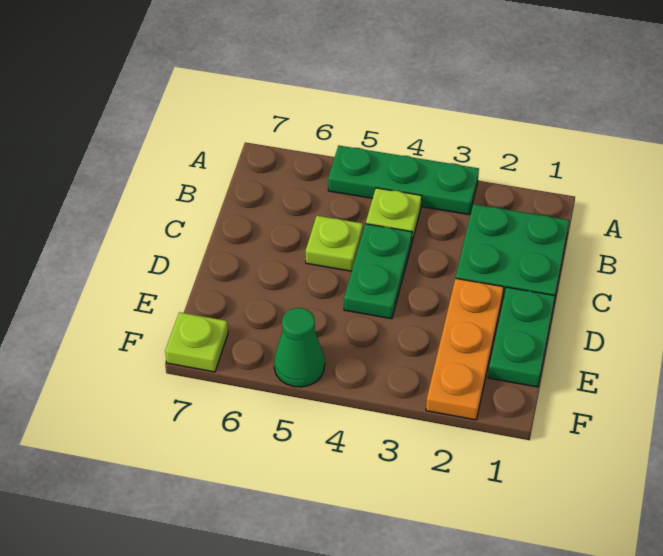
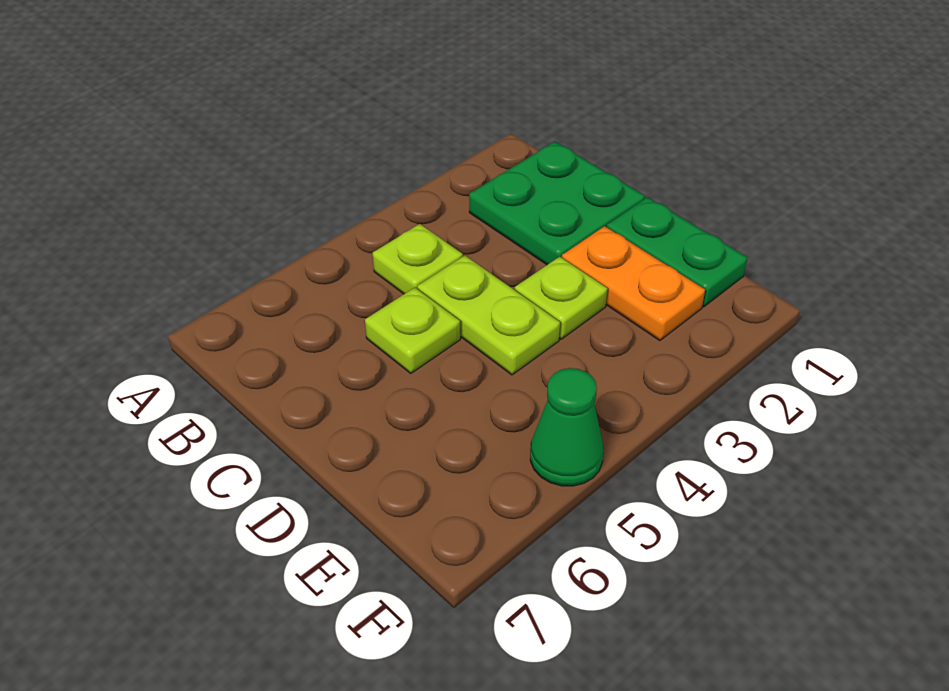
green plate A3:A5 level 1 -> none
green plate C4:D4 level 1 -> lime plate C4:D4 level 1
orange plate D2:F2 level 1 -> orange plate D2:E2 level 1
lime plate F7 level 1 -> lime plate D3 level 1

